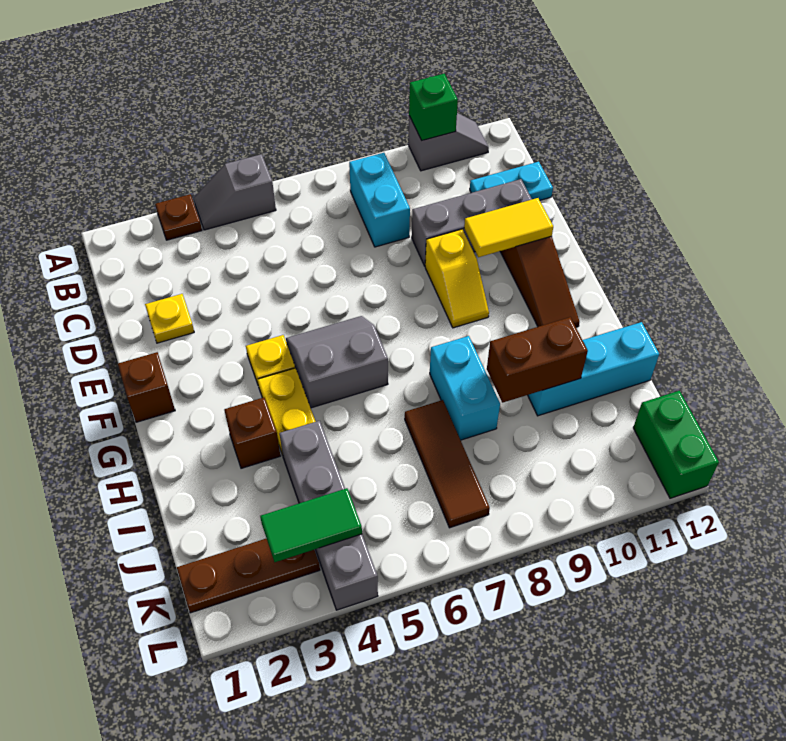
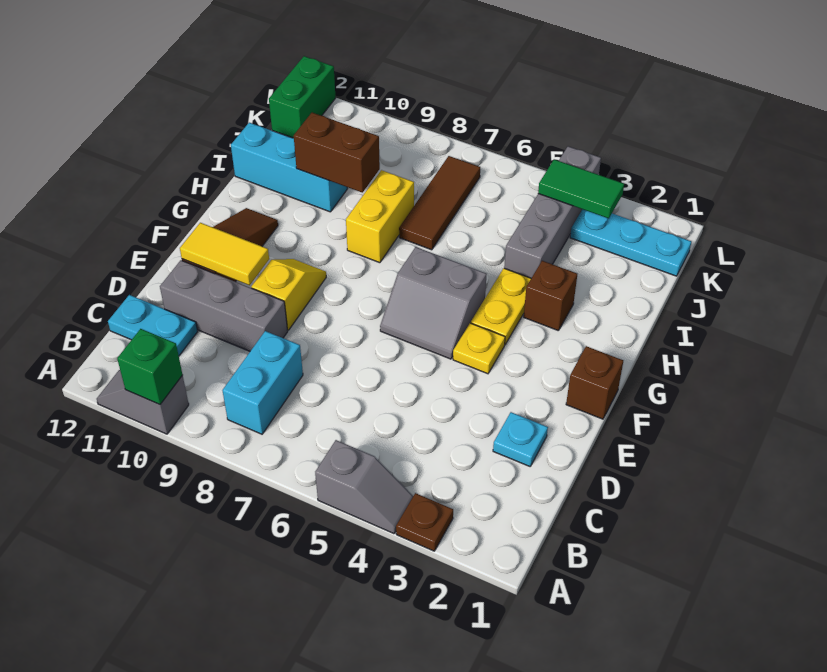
yellow plate D2 level 1 -> cyan plate D2 level 1
cyan brick H8:I8 level 1 -> yellow brick H8:I8 level 1
brown plate K1:K3 level 1 -> cyan plate K1:K3 level 1

